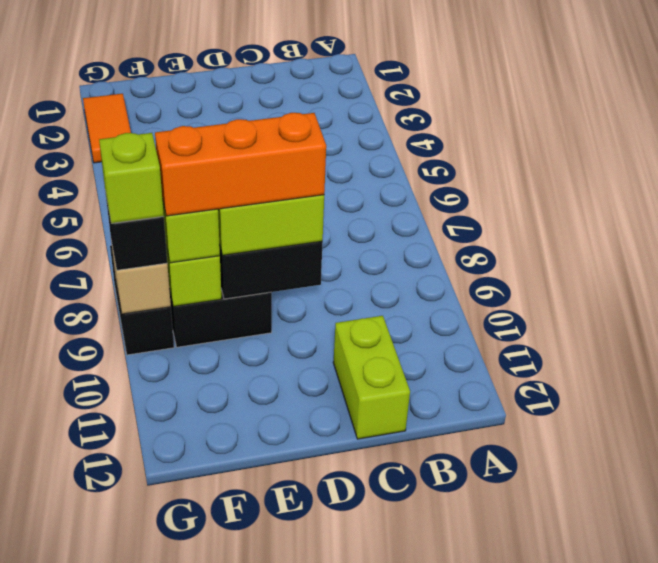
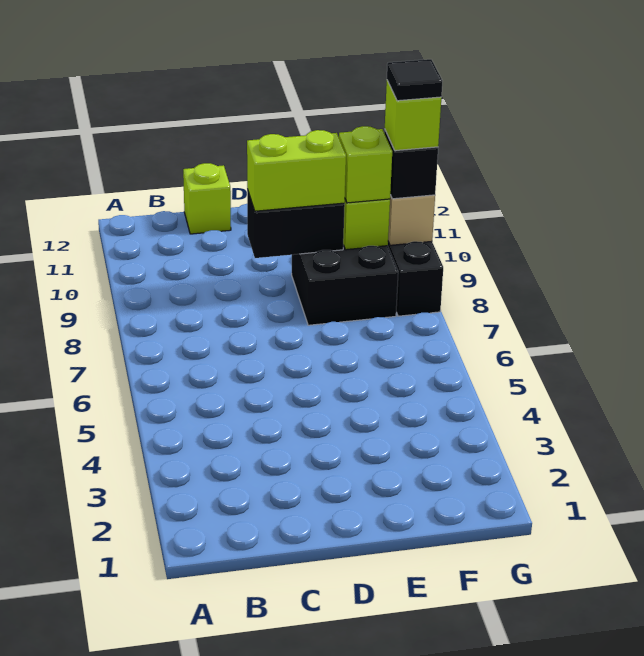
lime brick C11:C12 level 1 -> lime brick C12 level 1
orange brick D9:F9 level 4 -> none
orange tile G2:G3 level 1 -> none
none -> black tile G9 level 5

